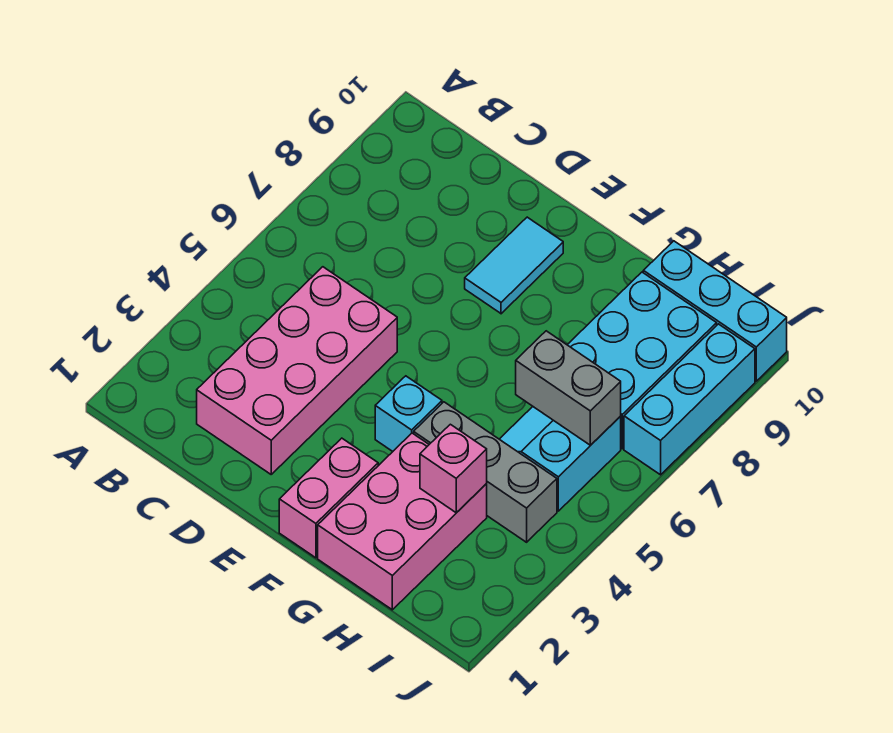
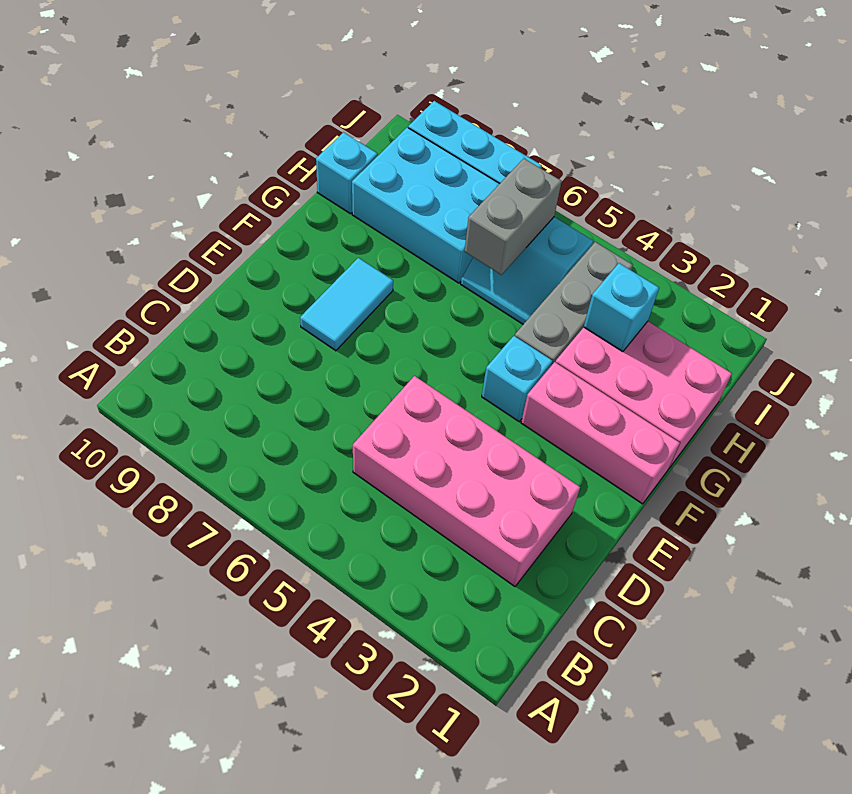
cyan tile E8:E9 level 1 -> cyan tile E8:F8 level 1
pink brick F1:F2 level 1 -> pink brick F1:F3 level 1
pink brick H3 level 2 -> cyan brick H3 level 2
cyan brick H10:J10 level 1 -> cyan brick H10 level 1

